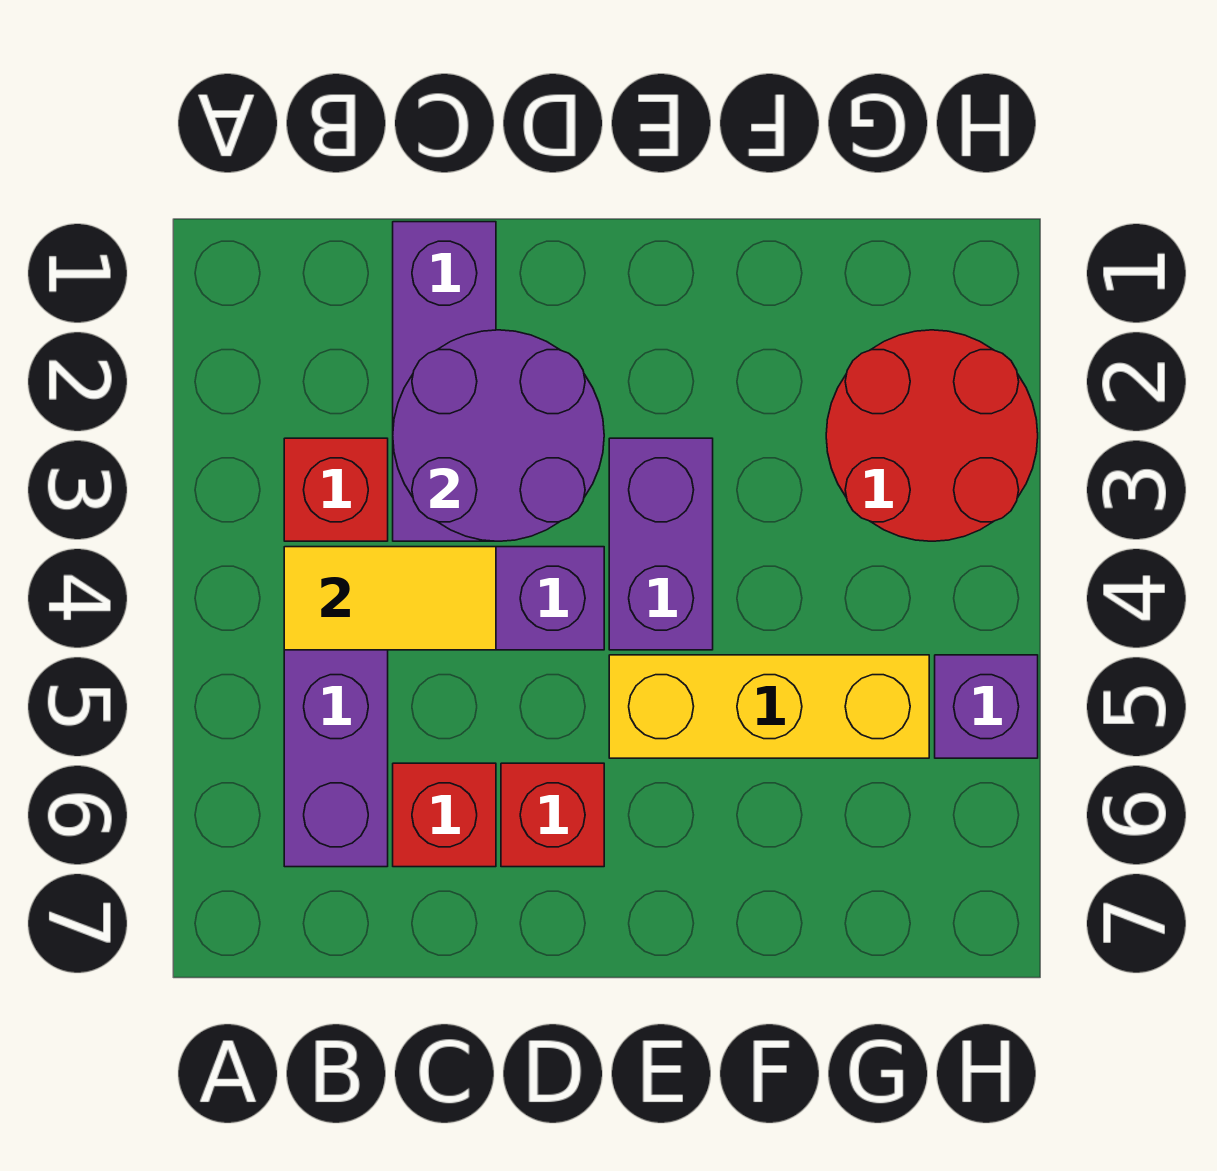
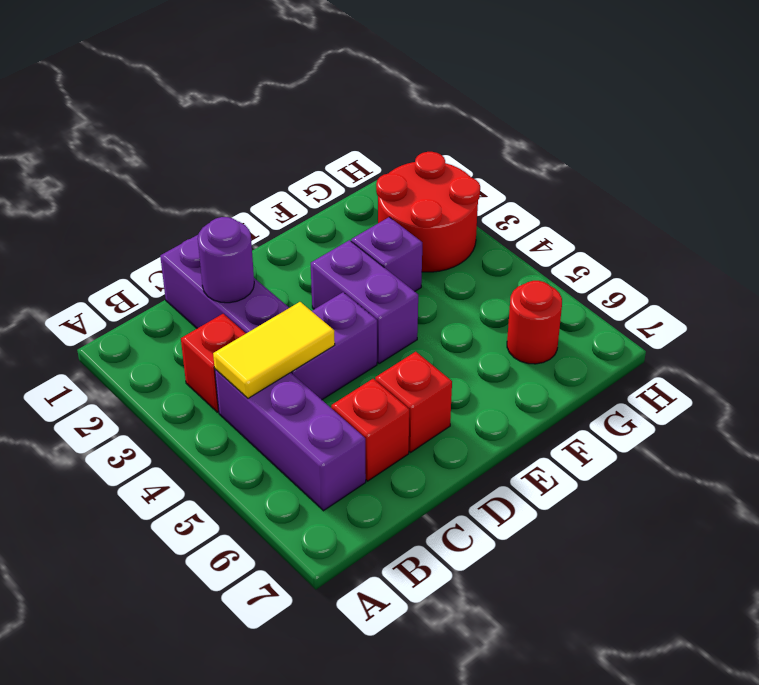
purple round brick C2:D3 level 2 -> purple round brick C2 level 2
yellow brick E5:G5 level 1 -> none
none -> red round brick G6 level 1
purple brick H5 level 1 -> purple brick F3 level 1

